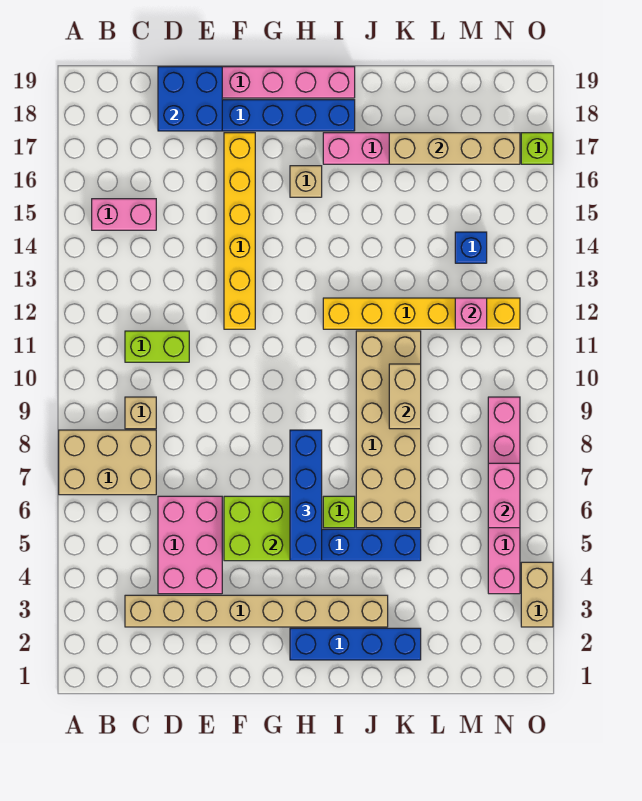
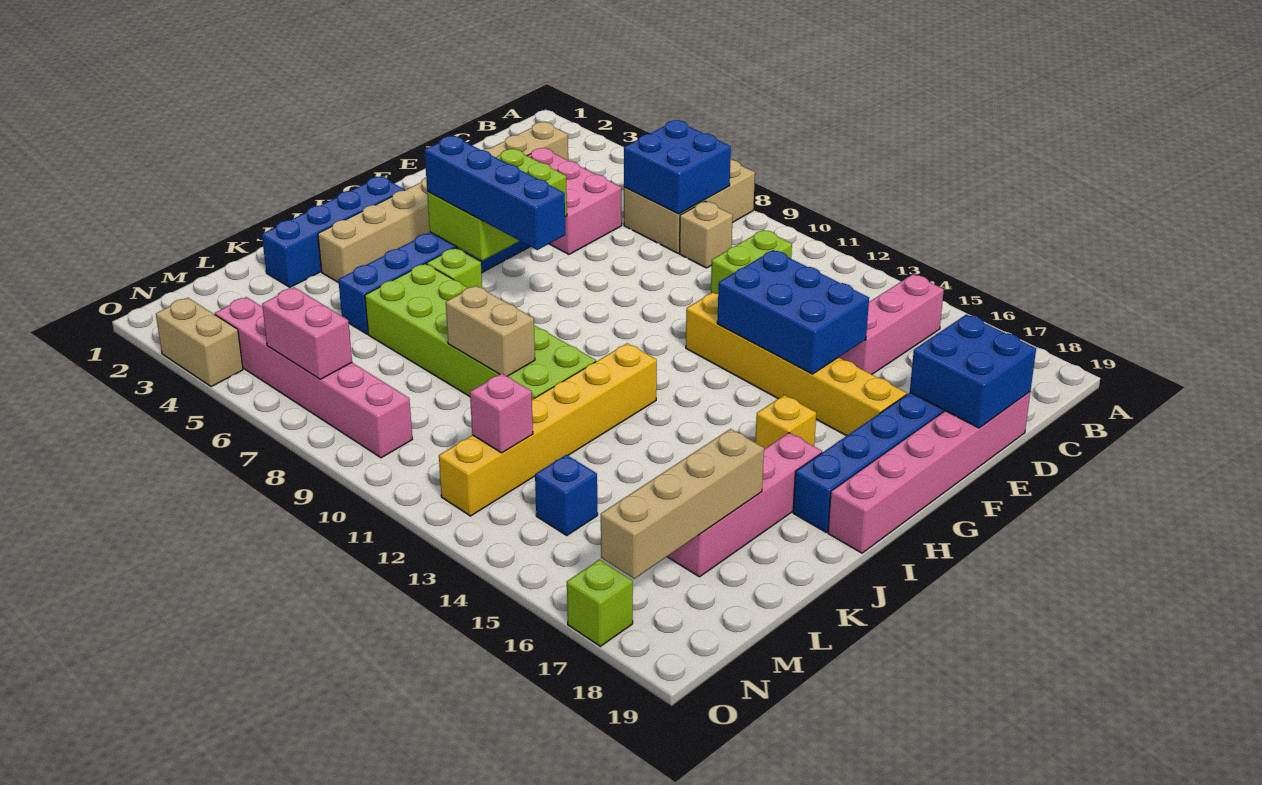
none -> blue brick B7:C8 level 2
pink brick B15:C15 level 1 -> pink brick B15:D15 level 1
none -> blue brick E13:F15 level 2
tan brick H16 level 1 -> yellow brick H16 level 1
tan brick J6:K11 level 1 -> lime brick J6:K11 level 1

